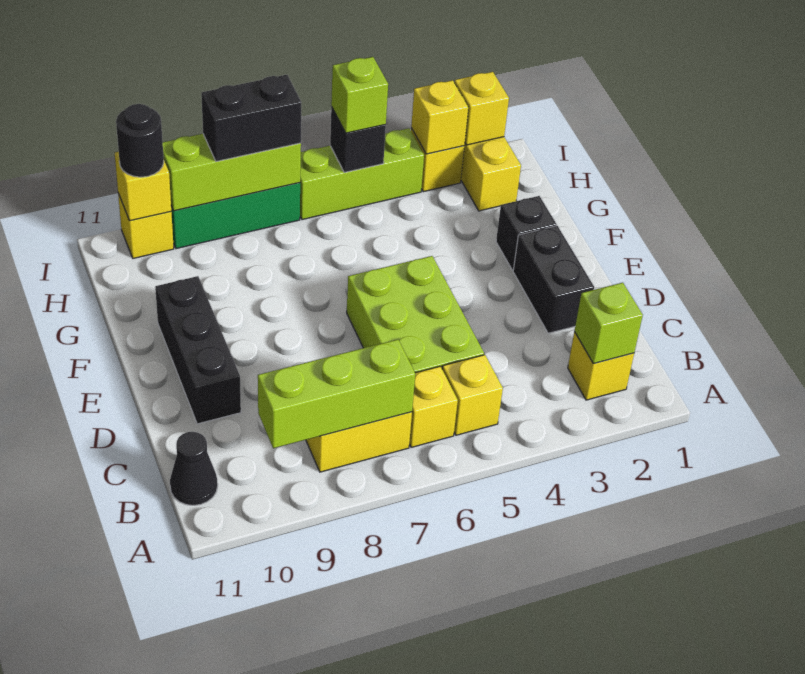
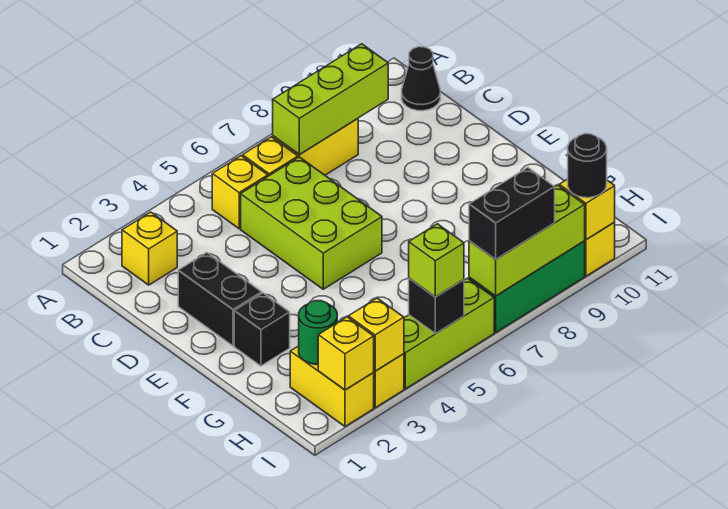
lime brick B2 level 2 -> none
black brick D10:F10 level 1 -> none
none -> green round brick H2 level 2

